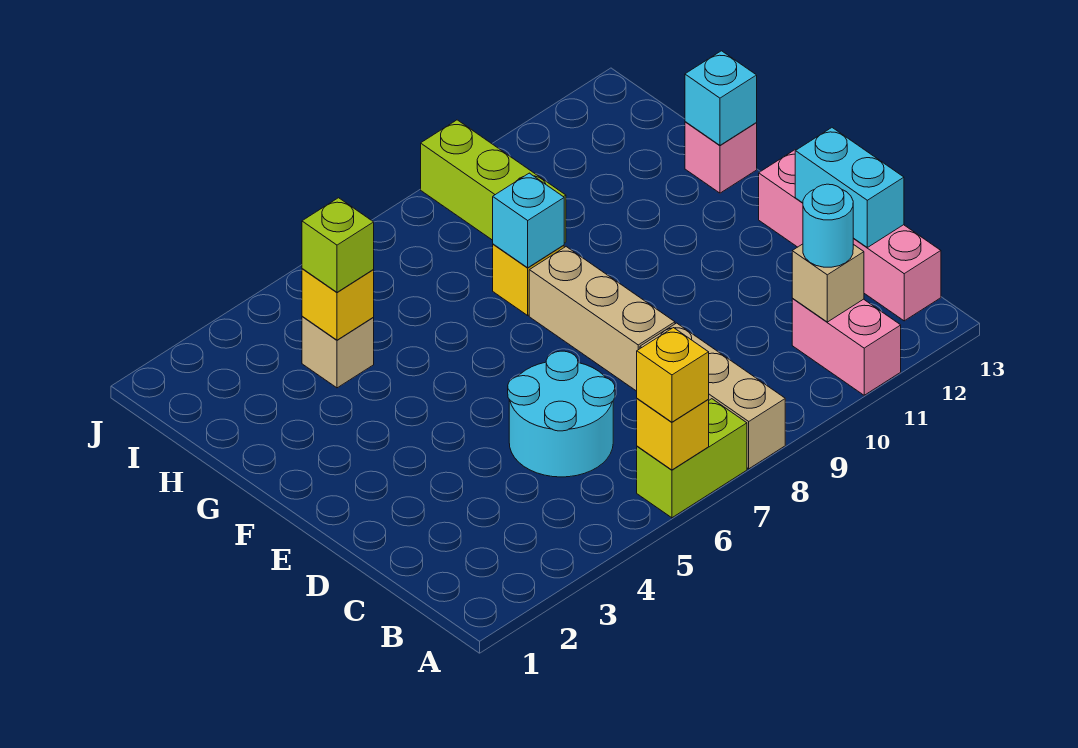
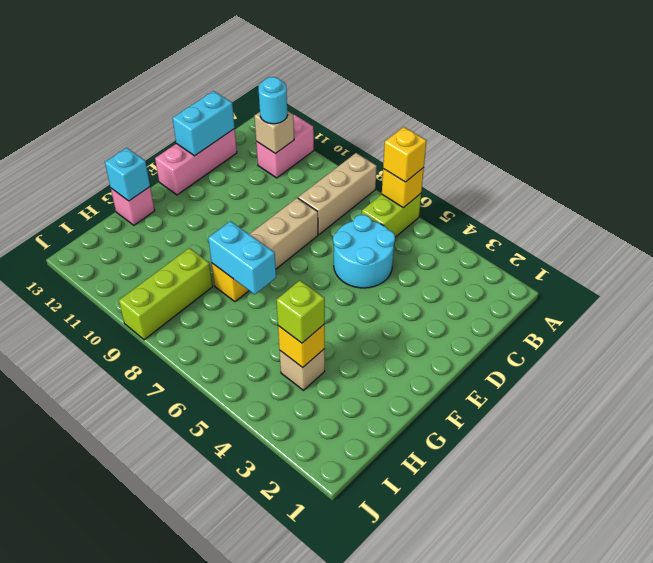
lime brick A6:A7 level 1 -> lime brick A6:B6 level 1
pink brick B13:E13 level 1 -> pink brick C13:E13 level 1
cyan brick G8 level 2 -> cyan brick G7:G8 level 2

